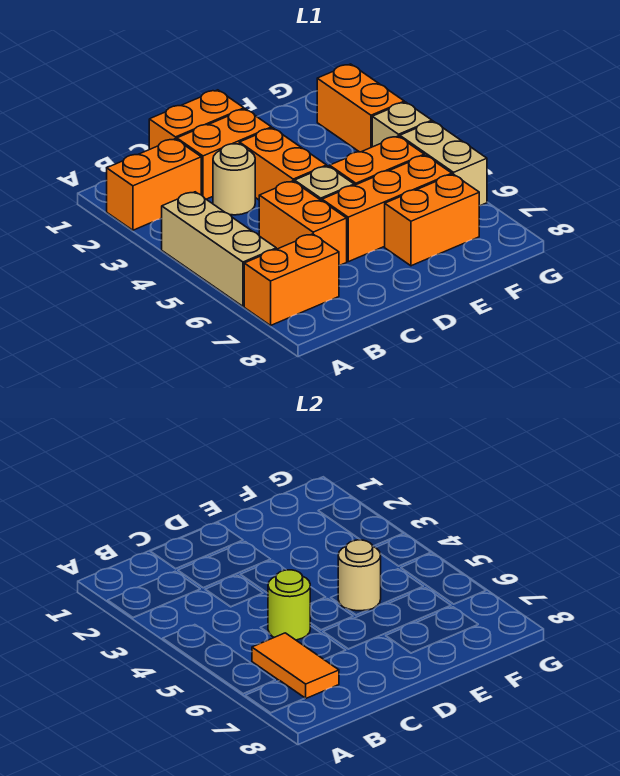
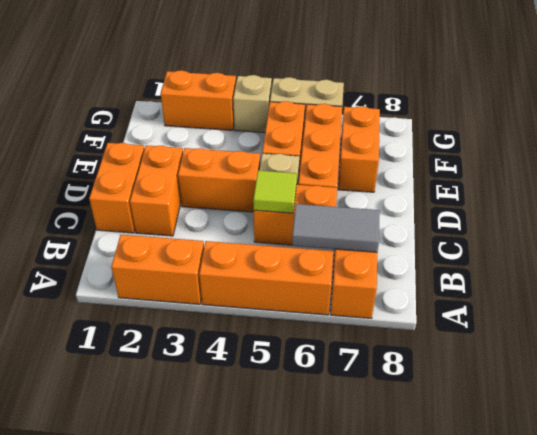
orange brick A2:B2 level 1 -> orange brick A2:A3 level 1
tan brick A4:A6 level 1 -> orange brick A4:A6 level 1
orange tile B6:B7 level 2 -> grey tile B6:B7 level 2
tan round brick C3 level 1 -> none
lime round brick C5 level 2 -> lime tile C5 level 2
tan round brick E5 level 2 -> none

